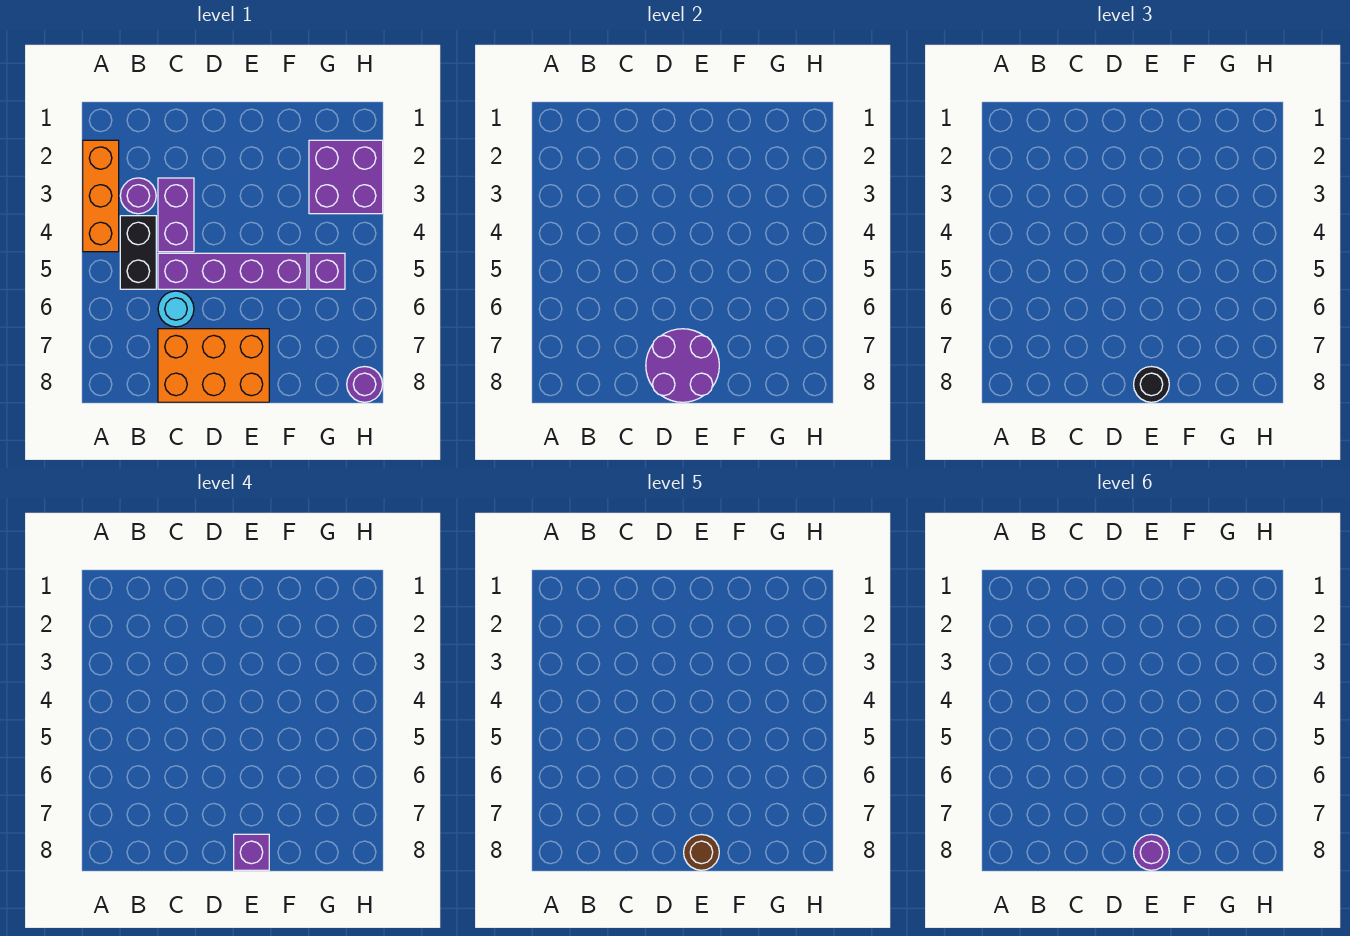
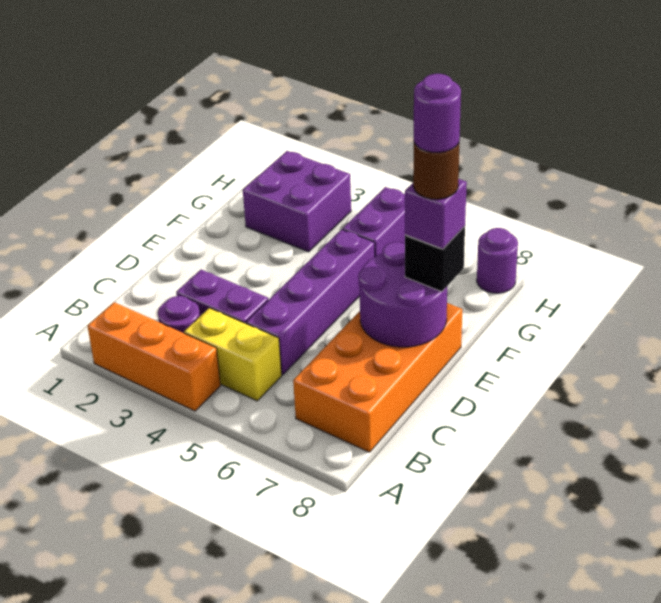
black brick B4:B5 level 1 -> yellow brick B4:B5 level 1
cyan round brick C6 level 1 -> none
orange brick C7:E8 level 1 -> orange brick B7:E8 level 1
black round brick E8 level 3 -> black brick E8 level 3
purple brick G5 level 1 -> purple brick G5:H5 level 1

